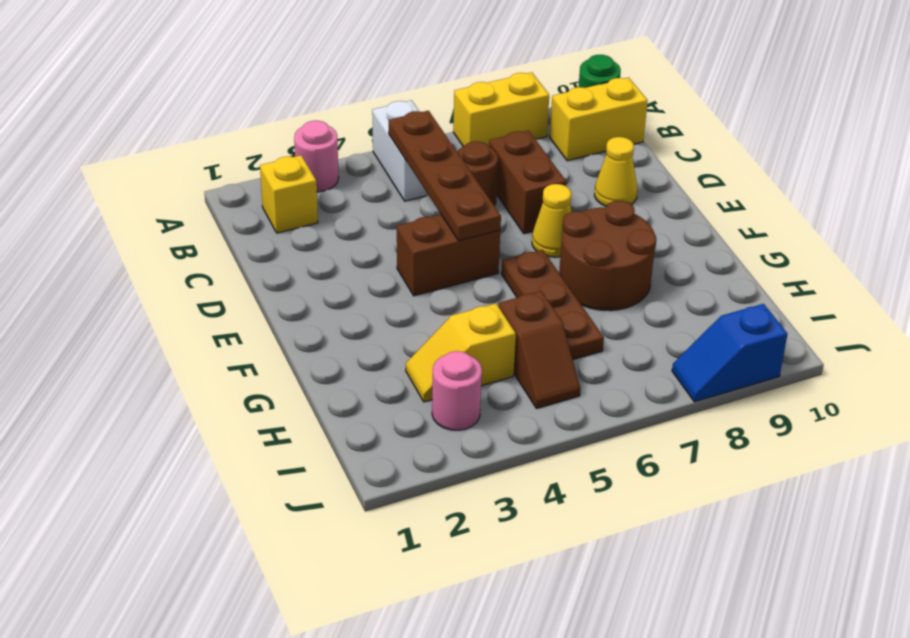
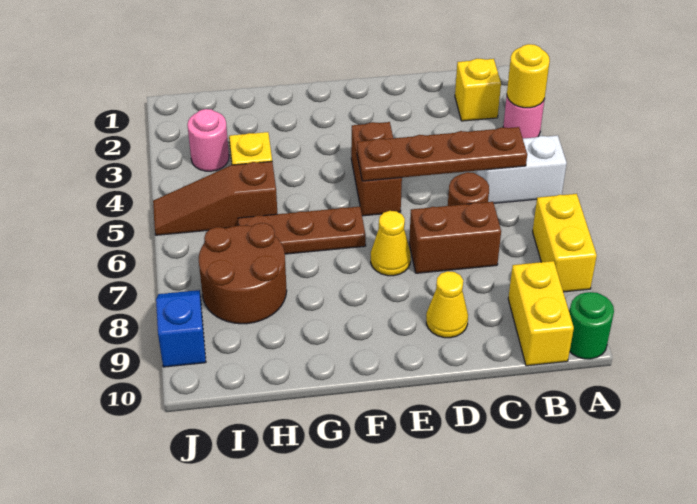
none -> yellow round brick A3 level 2
brown round brick F7:G8 level 1 -> brown round brick H7:I8 level 1
brown slope H5:I5 level 1 top H -> brown slope H5:J5 level 1 top H

